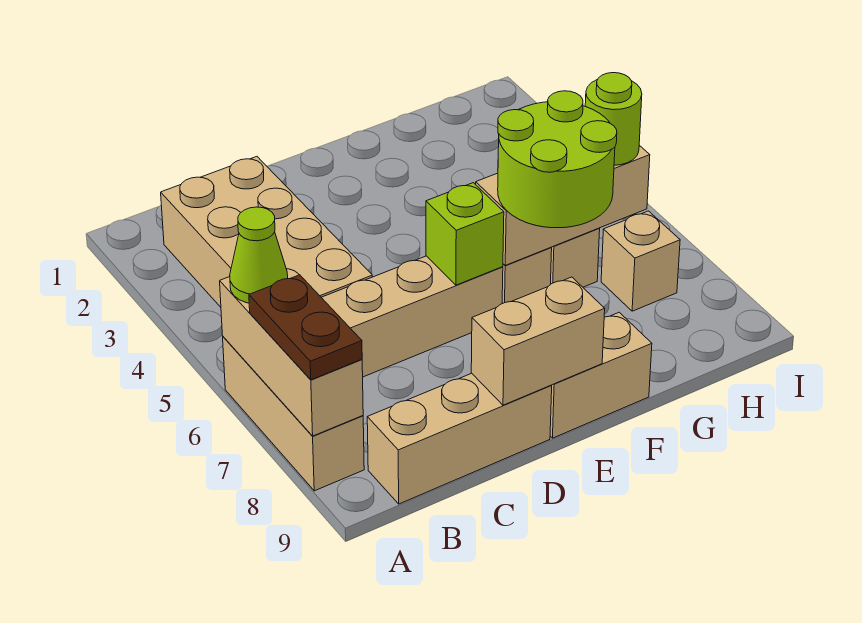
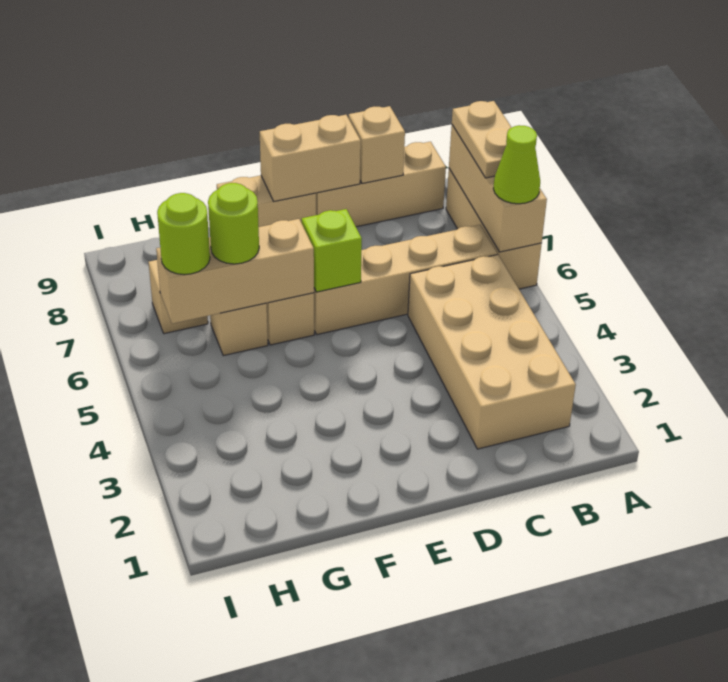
brown plate A7:A8 level 3 -> tan plate A7:A8 level 3
none -> tan brick C9 level 2
lime round brick F6:G7 level 3 -> lime round brick G6 level 3

